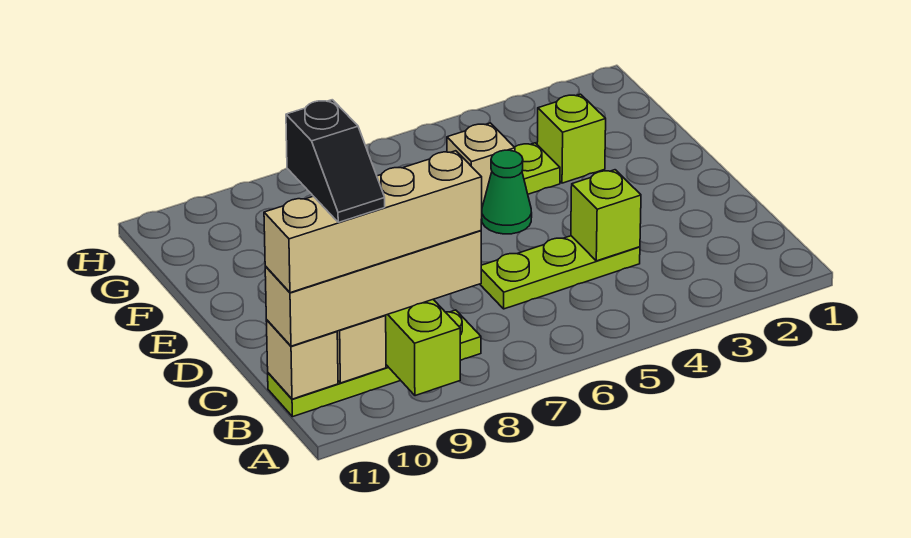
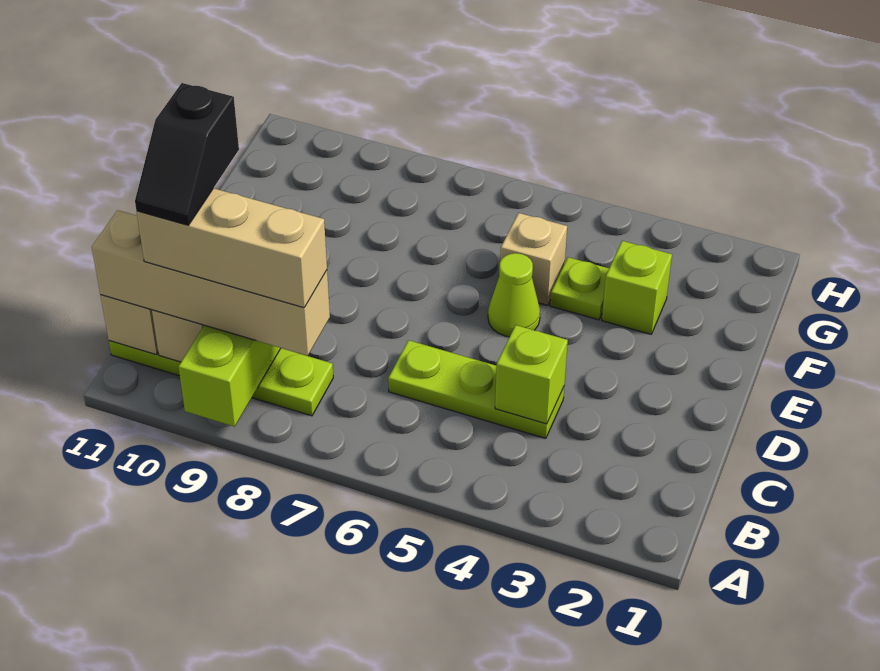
tan brick B8:B11 level 4 -> tan brick B8:B10 level 4
green cone E5 level 1 -> lime cone E5 level 1

